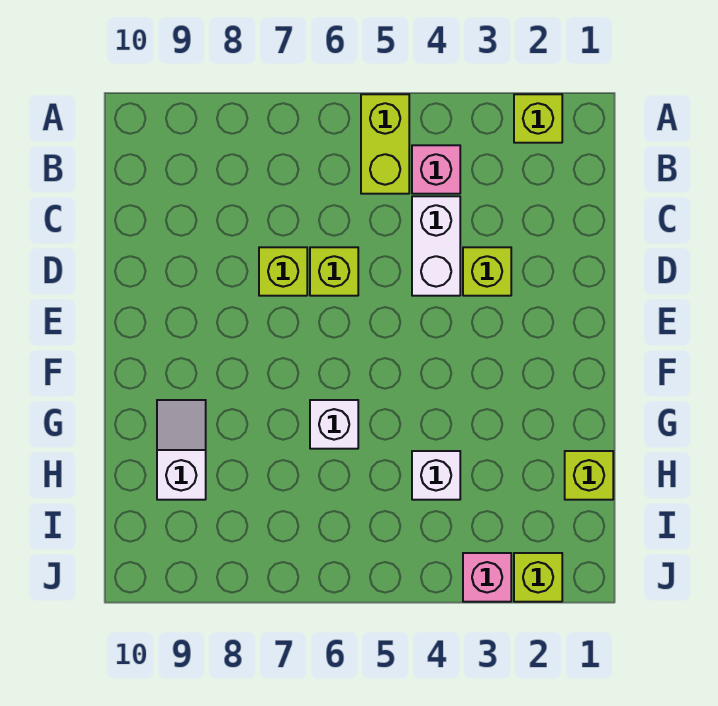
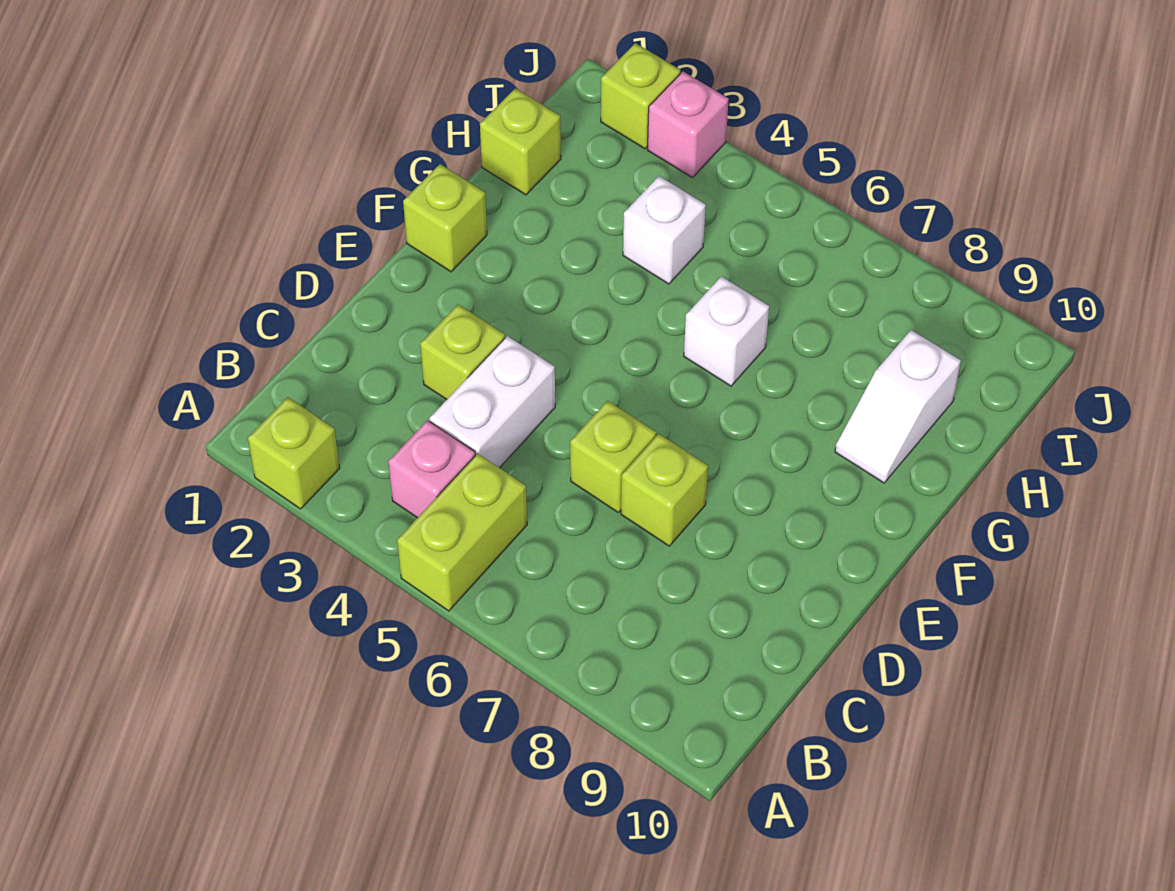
none -> lime brick F1 level 1

